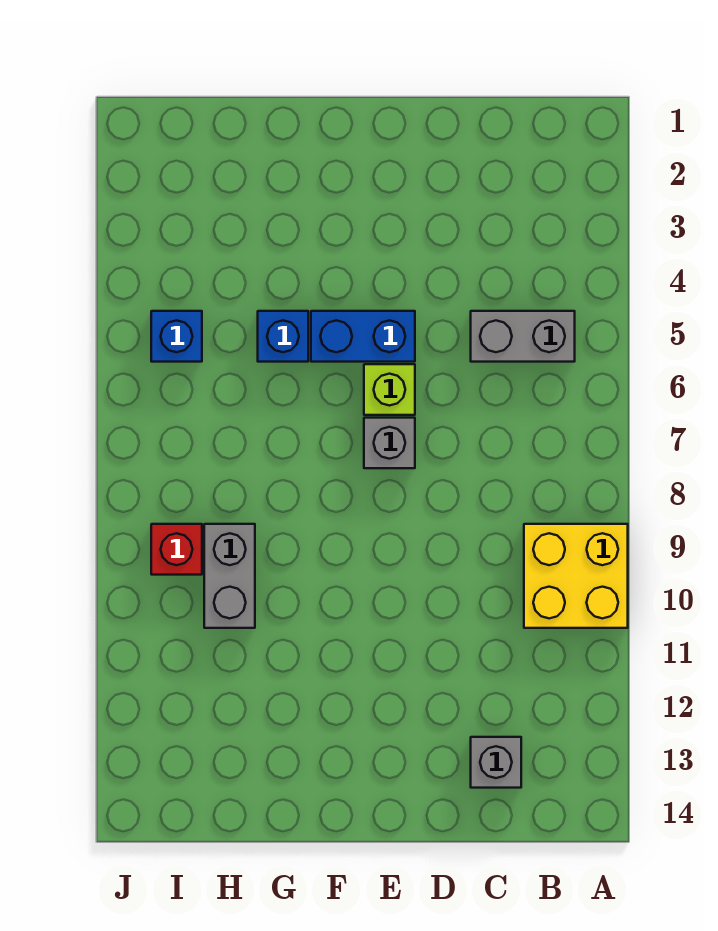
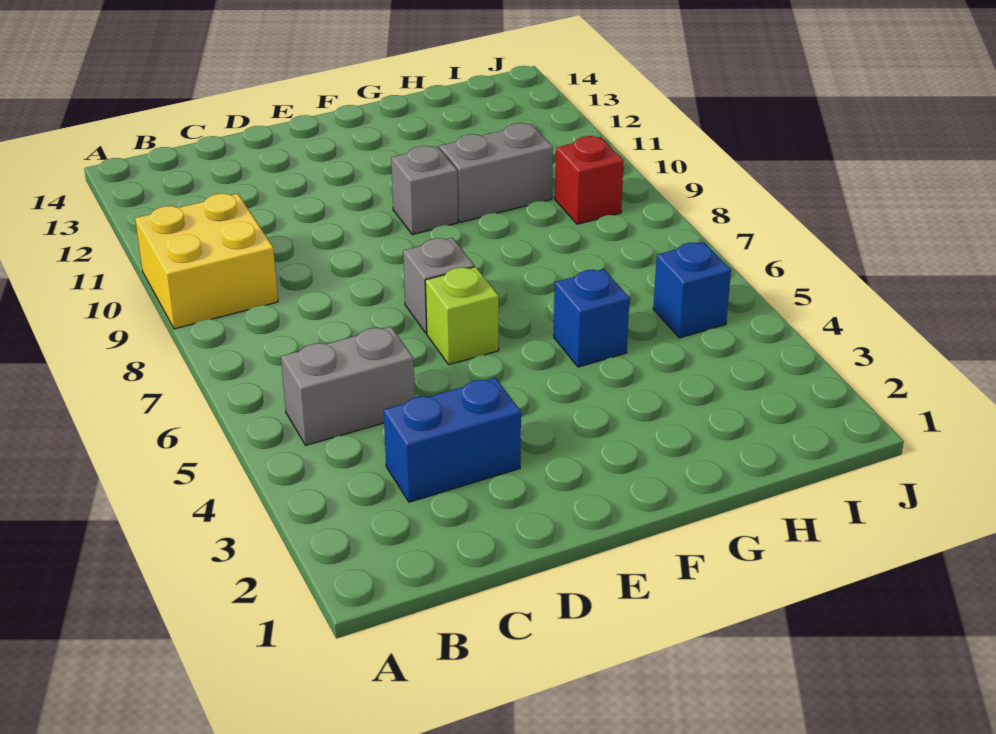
grey brick C13 level 1 -> grey brick F10 level 1
blue brick E5:F5 level 1 -> blue brick C3:D3 level 1
grey brick H9:H10 level 1 -> grey brick G10:H10 level 1

